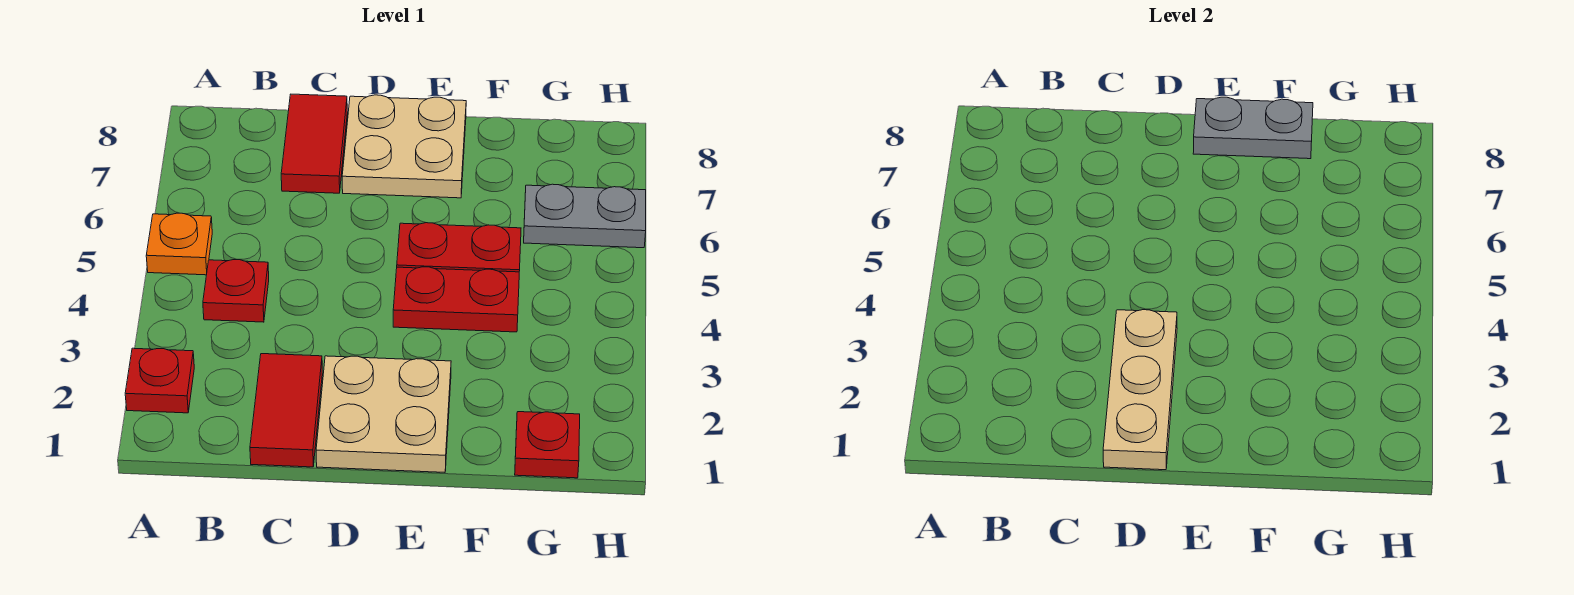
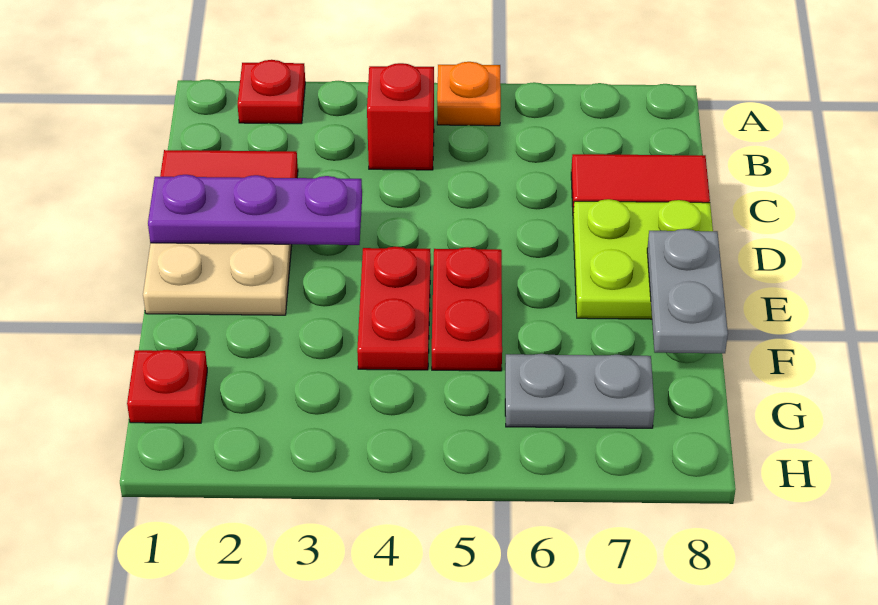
red plate B4 level 1 -> red brick B4 level 1
tan plate D1:D3 level 2 -> purple plate D1:D3 level 2
tan plate D7:E8 level 1 -> lime plate D7:E8 level 1
grey plate G6:H6 level 1 -> grey plate G6:G7 level 1

